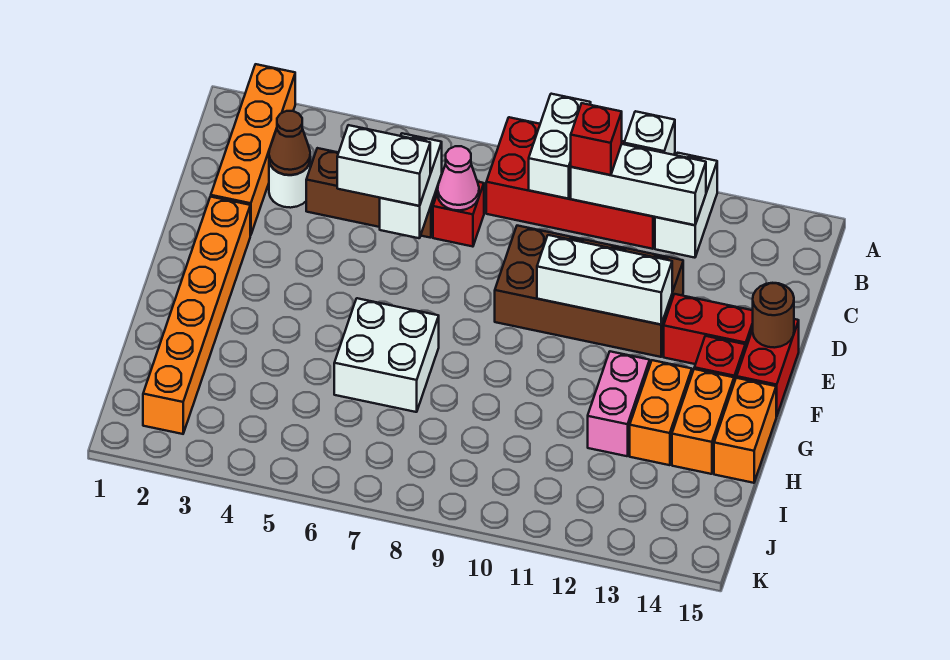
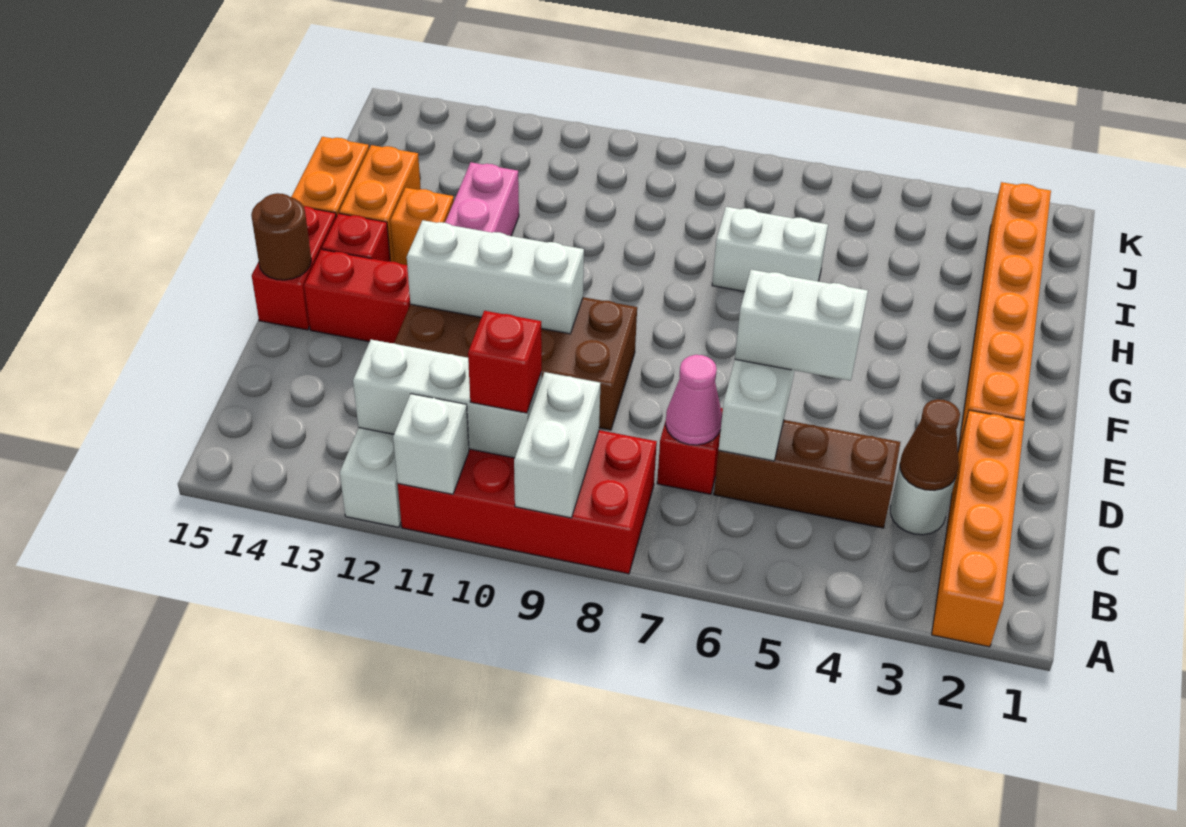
white brick G6:H7 level 1 -> white brick H6:H7 level 1
orange brick G13:H13 level 1 -> orange brick G13 level 1

